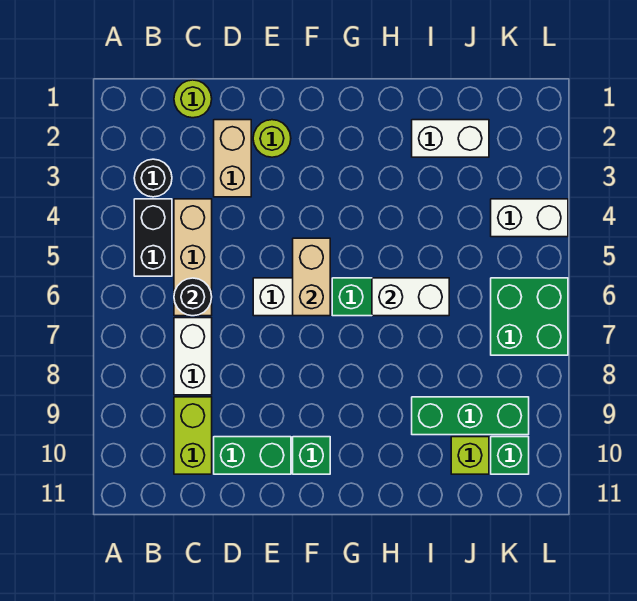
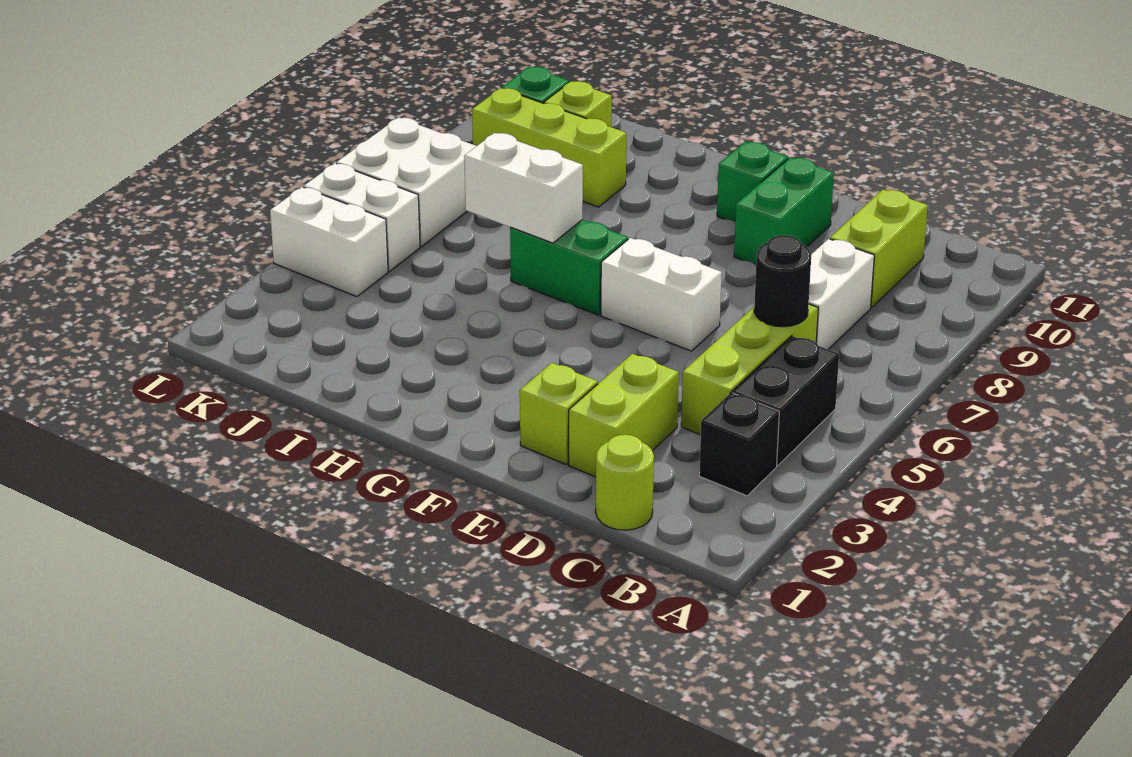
black round brick B3 level 1 -> black brick B3 level 1
tan brick C4:C6 level 1 -> lime brick C4:C6 level 1
tan brick D2:D3 level 1 -> lime brick D2:D3 level 1
green brick D10:E10 level 1 -> green brick E9:E10 level 1
lime round brick E2 level 1 -> lime brick E2 level 1
tan brick F5:F6 level 2 -> none
white brick I2:J2 level 1 -> white brick K5:L5 level 1
green brick I9:K9 level 1 -> lime brick I9:K9 level 1
green brick K6:L7 level 1 -> white brick K6:L7 level 1

